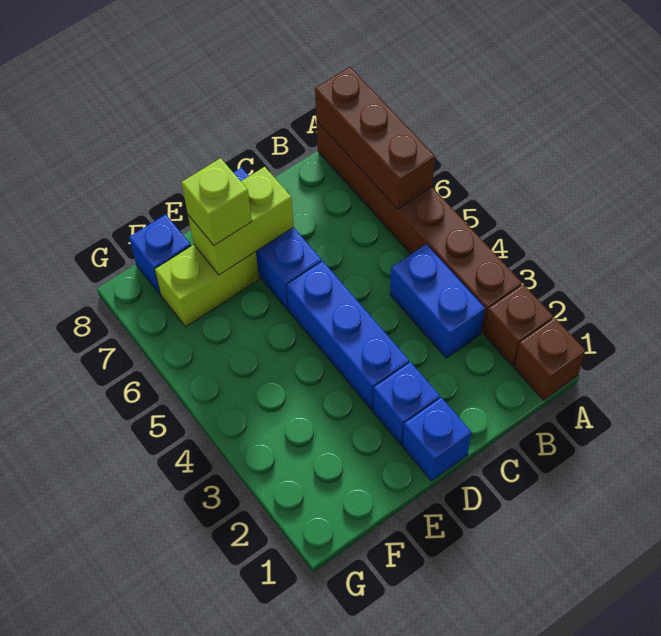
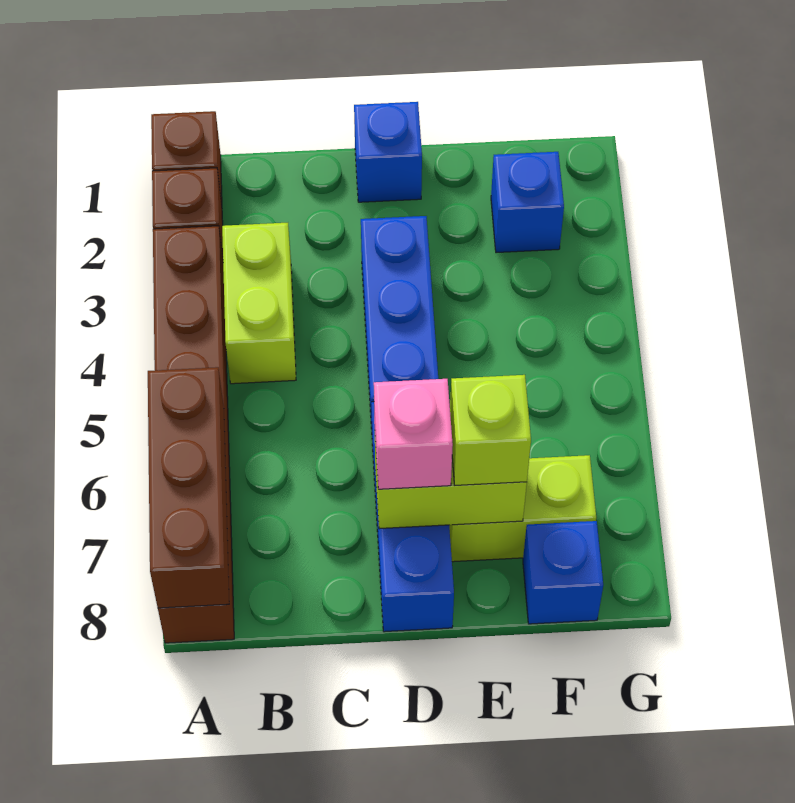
blue brick B3:B4 level 1 -> lime brick B3:B4 level 1
blue brick D2 level 1 -> blue brick F2 level 1
none -> pink brick D7 level 3

